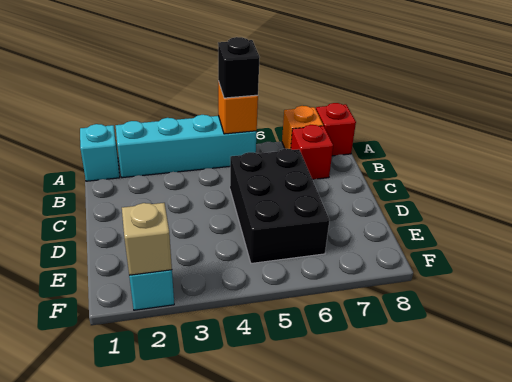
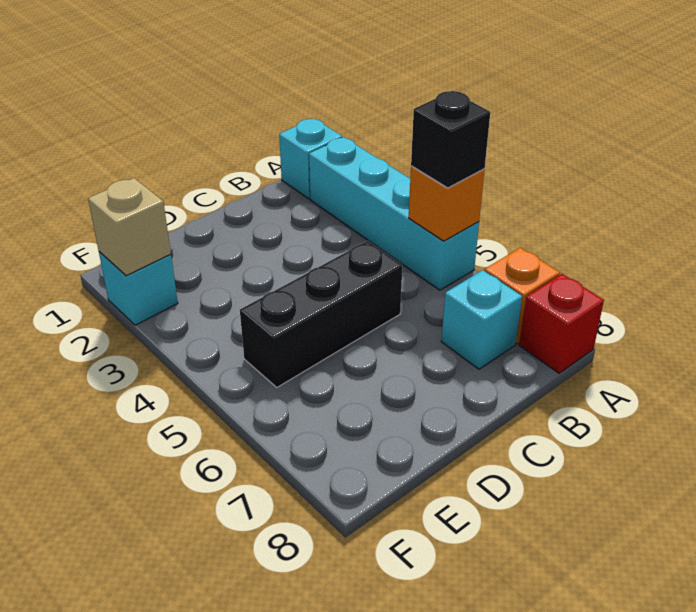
red brick B7 level 1 -> cyan brick B7 level 1
black brick C5:E6 level 1 -> black brick C5:E5 level 1

